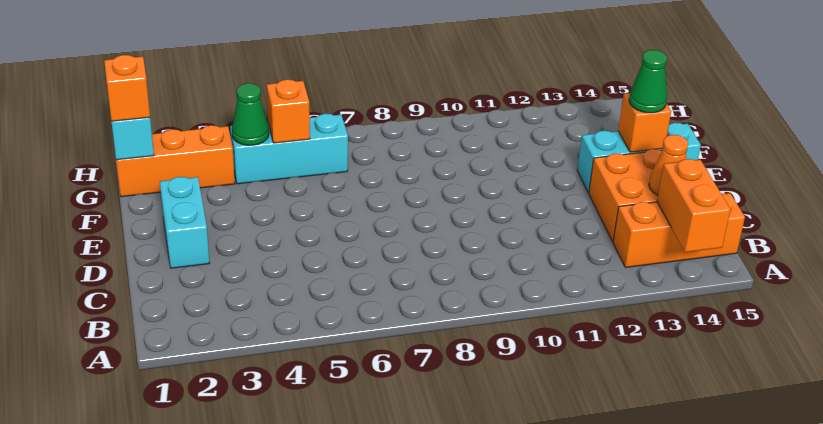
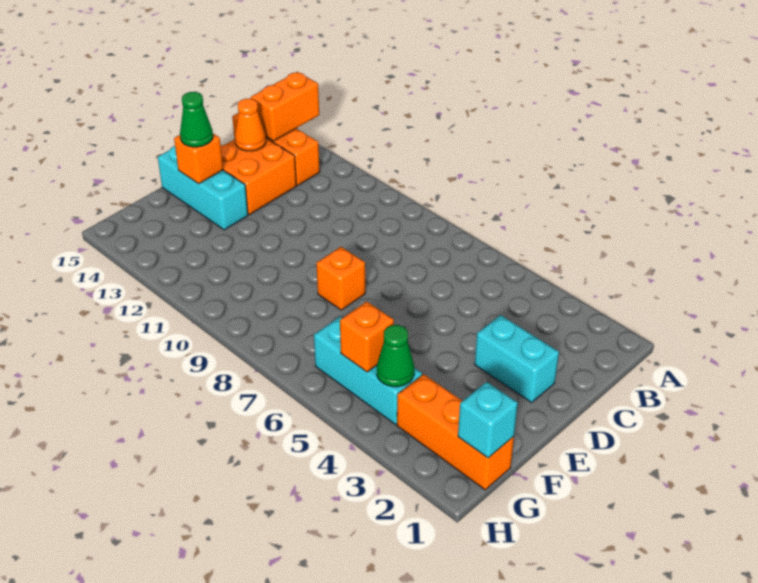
cyan brick D2:E2 level 1 -> cyan brick D2:D3 level 1
orange brick G1 level 3 -> orange brick E8 level 1

